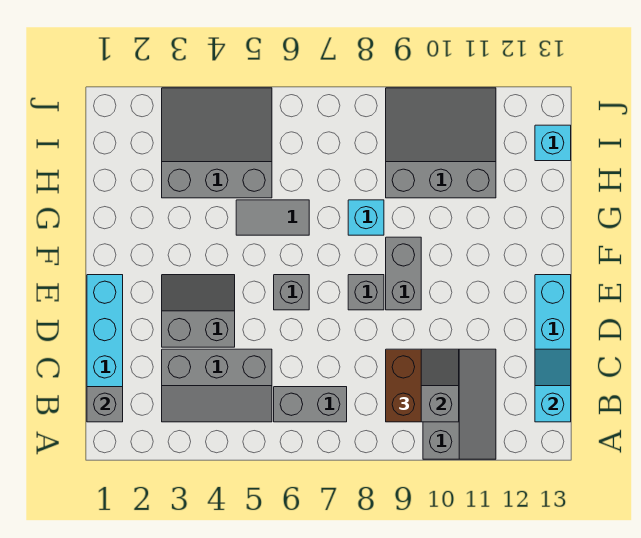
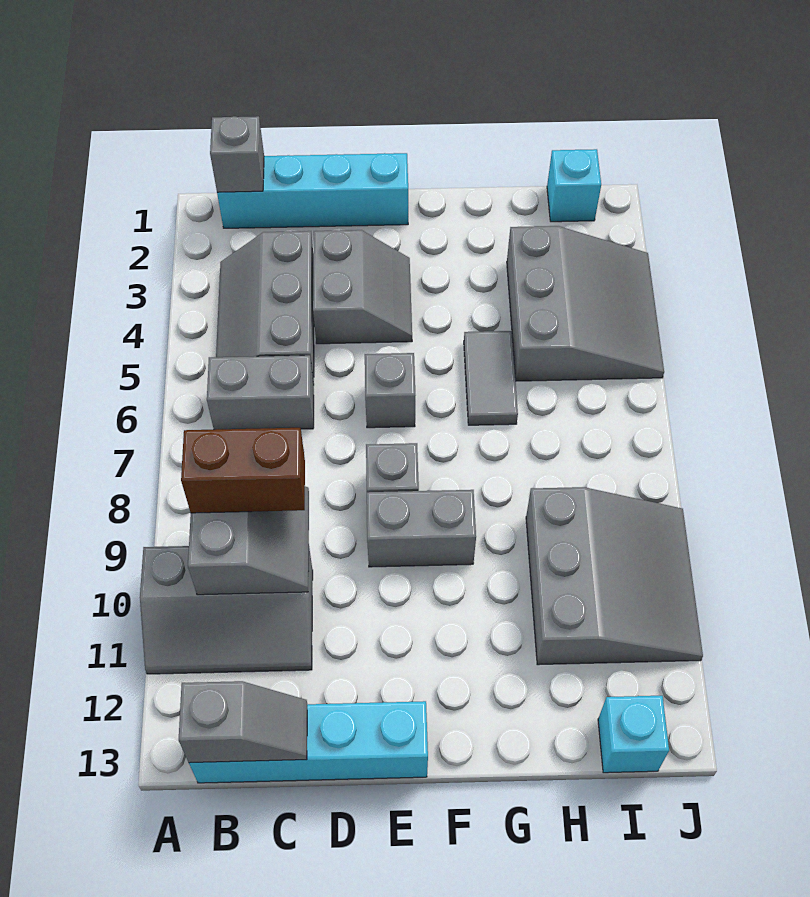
grey brick B6:B7 level 1 -> grey brick B6:C6 level 1
cyan slope B13:C13 level 2 top B -> grey slope B13:C13 level 2 top B
cyan brick G8 level 1 -> cyan brick I1 level 1

